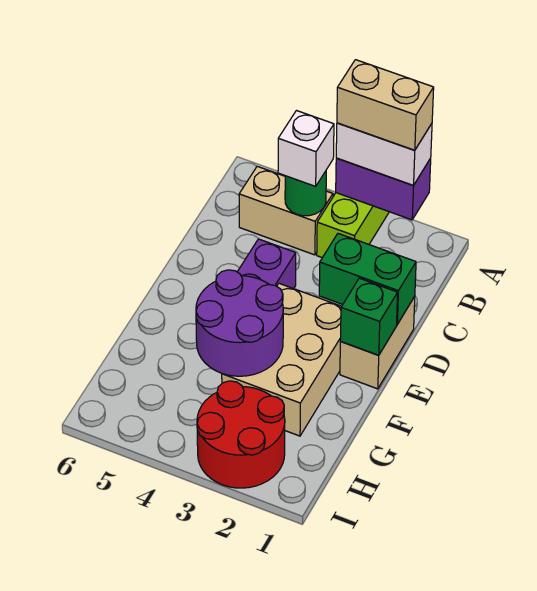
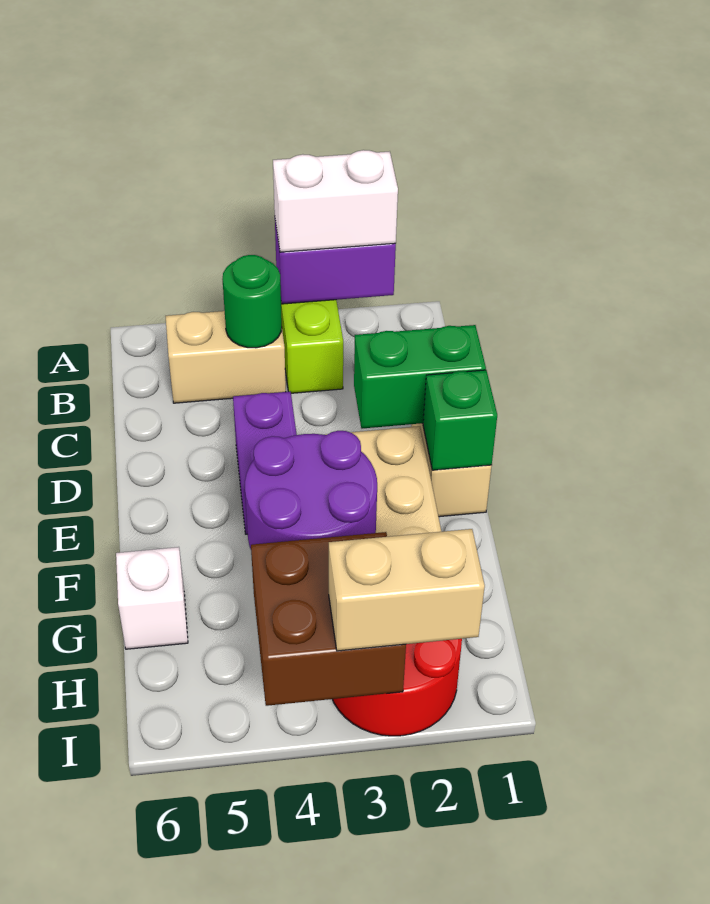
tan brick A2:A3 level 4 -> tan brick I2:I3 level 3
white brick B4 level 3 -> white brick G6 level 1
none -> brown brick H3:I4 level 2

